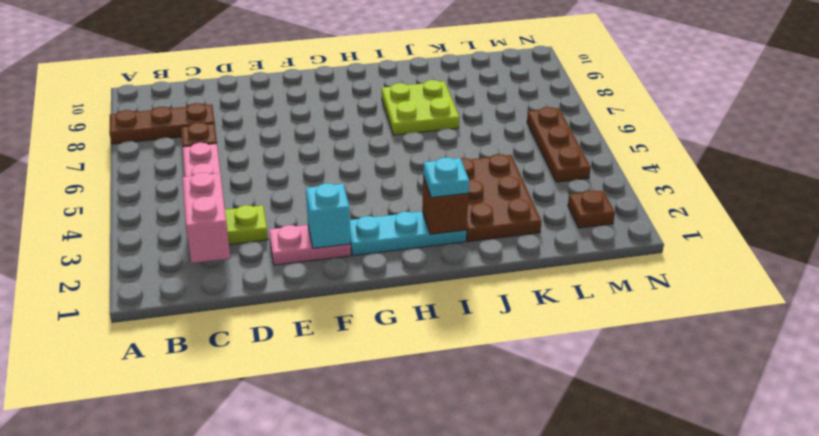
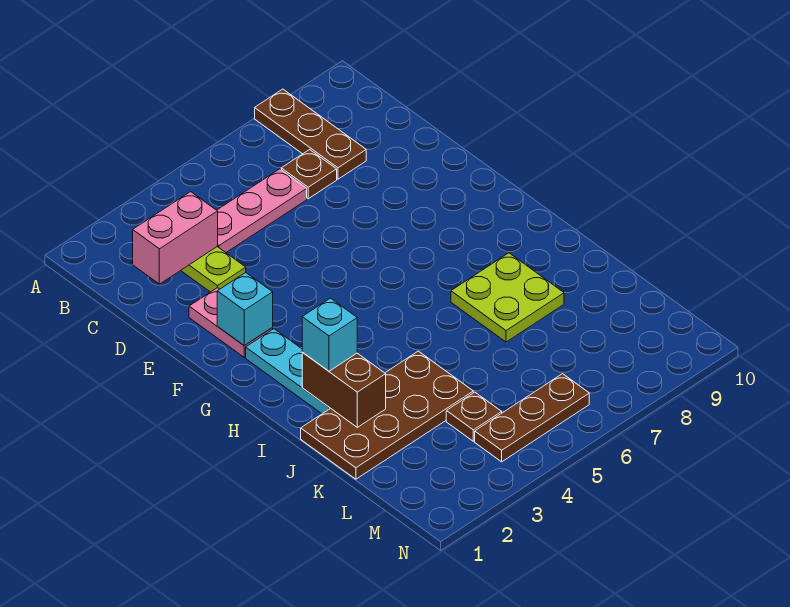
brown brick I2 level 2 -> brown brick I2:J2 level 2
cyan plate I2 level 3 -> cyan brick I2 level 3
brown plate J2:K4 level 1 -> brown plate J1:K4 level 1
brown plate M2 level 1 -> brown plate L4 level 1

